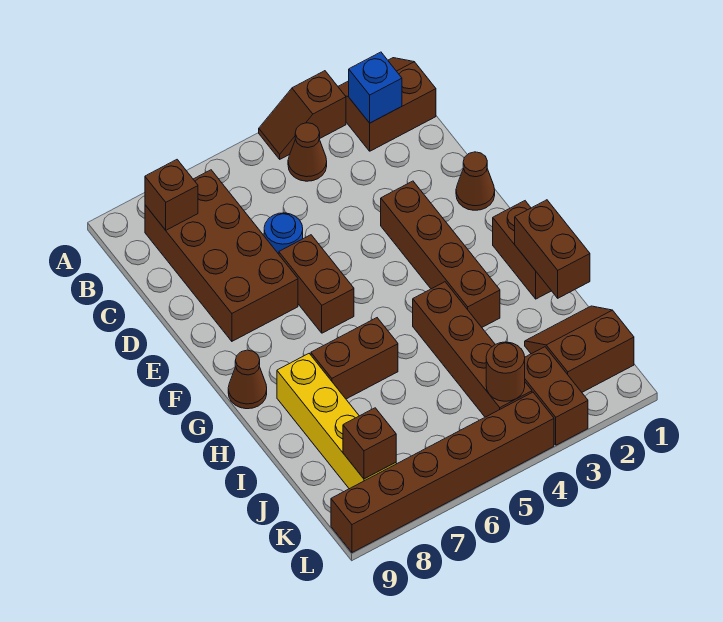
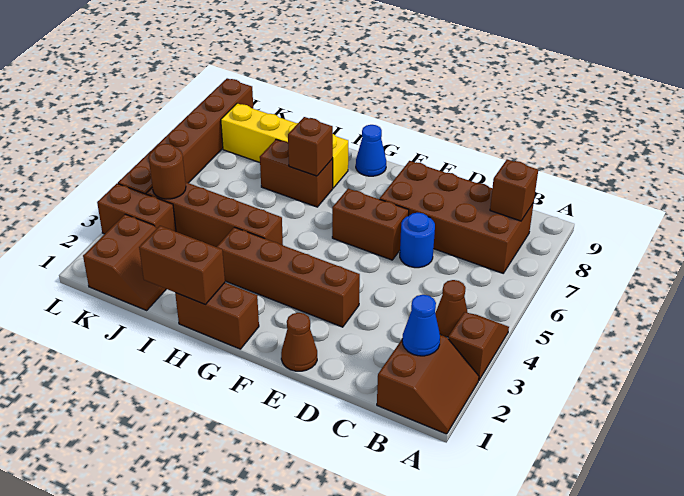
blue brick B2 level 2 -> blue cone B2 level 2
brown cone G9 level 1 -> blue cone G9 level 1
brown brick H6:H7 level 1 -> brown brick H7:I7 level 1
brown brick K8 level 2 -> brown brick H7 level 2

